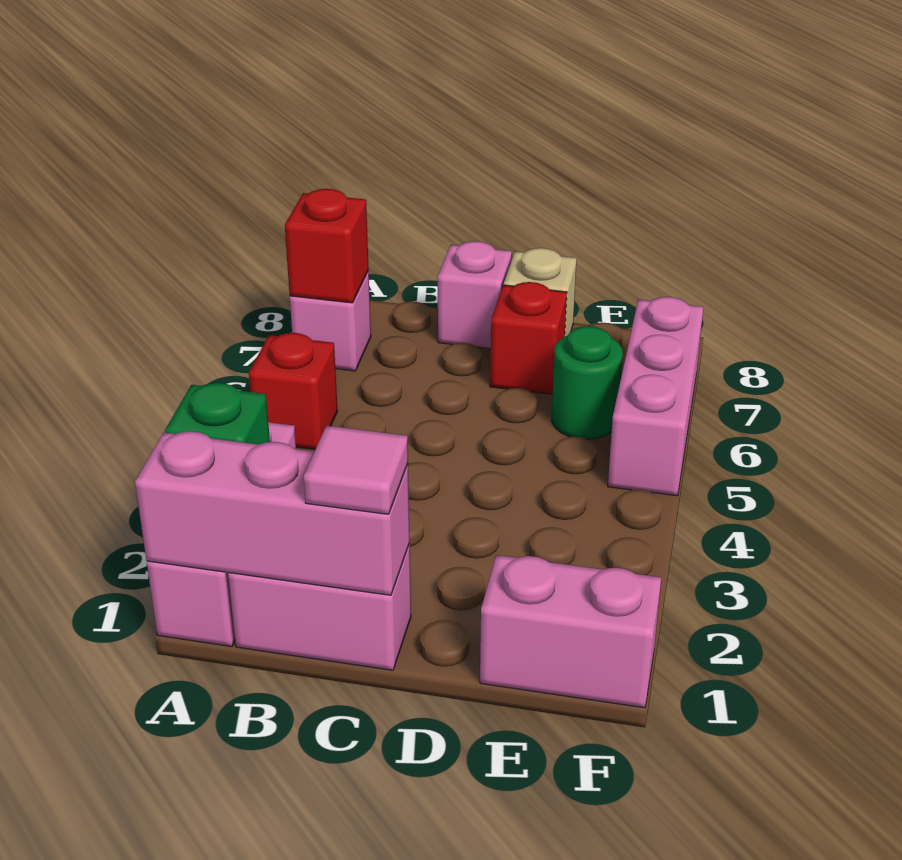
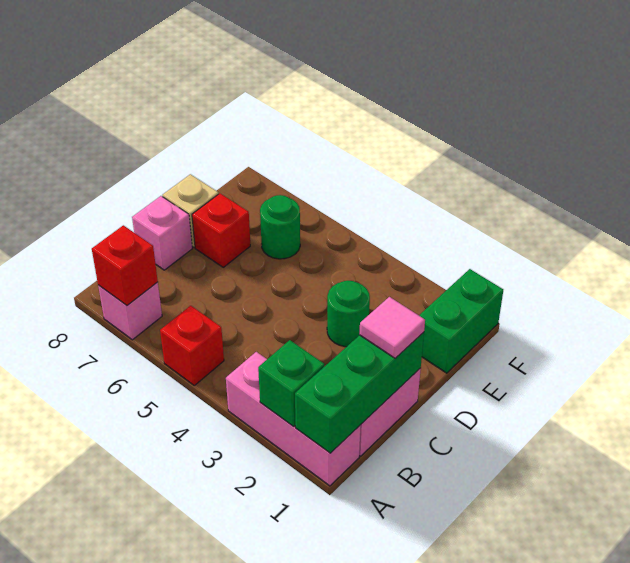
pink brick A1:C1 level 2 -> green brick A1:C1 level 2
none -> green round brick D3 level 1
pink brick E1:F1 level 1 -> green brick E1:F1 level 1
pink brick F5:F7 level 1 -> none

